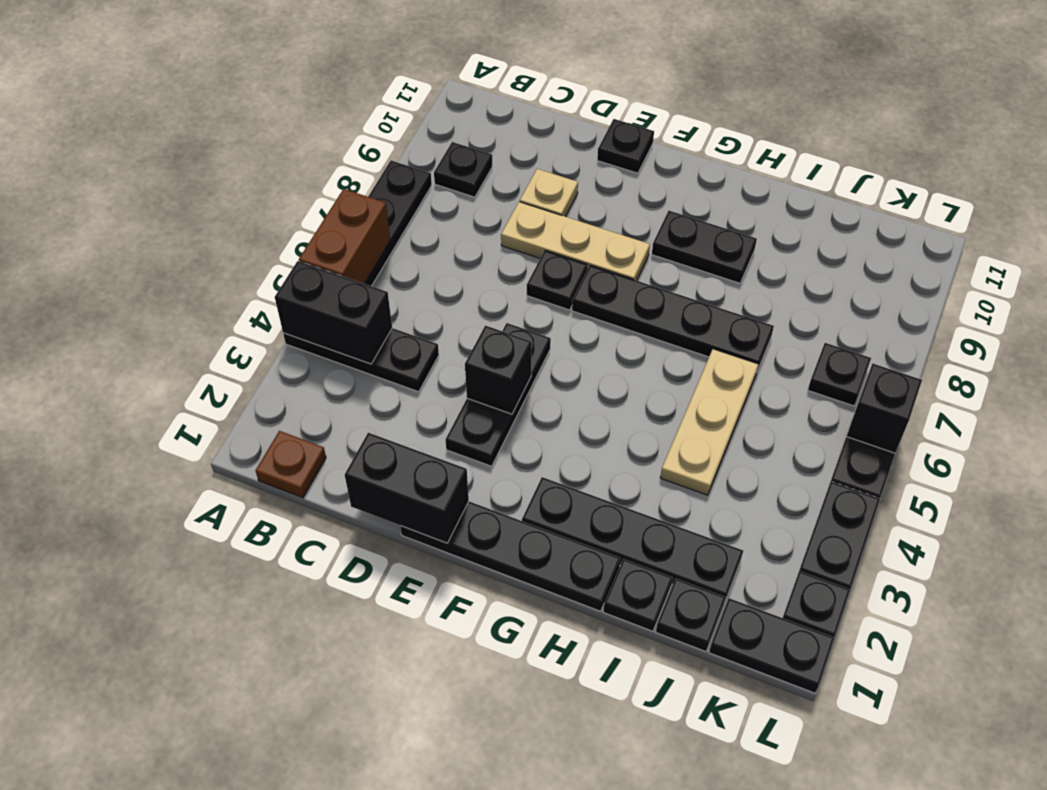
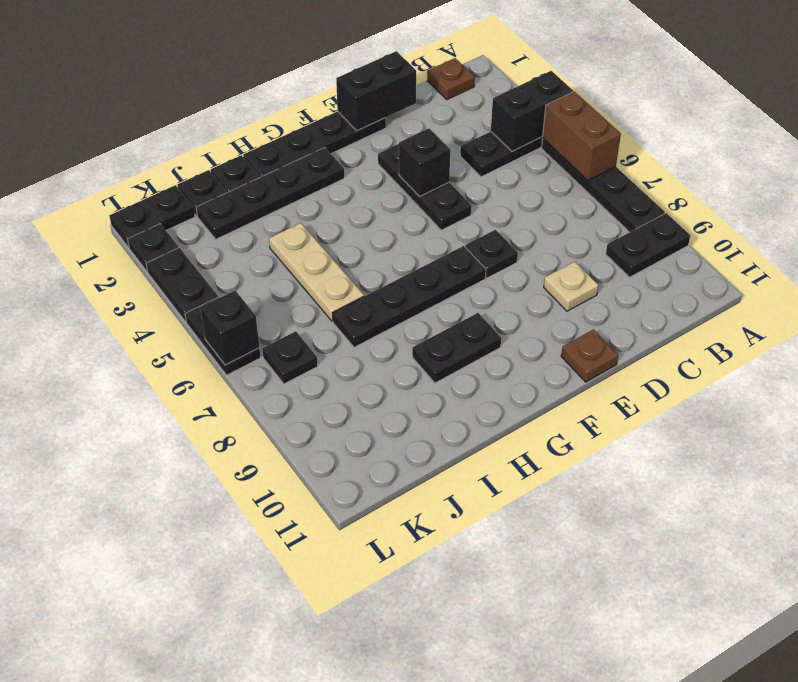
black plate B9 level 1 -> black plate A9:B9 level 1
tan plate D8:F8 level 1 -> none
black plate E11 level 1 -> brown plate E11 level 1

